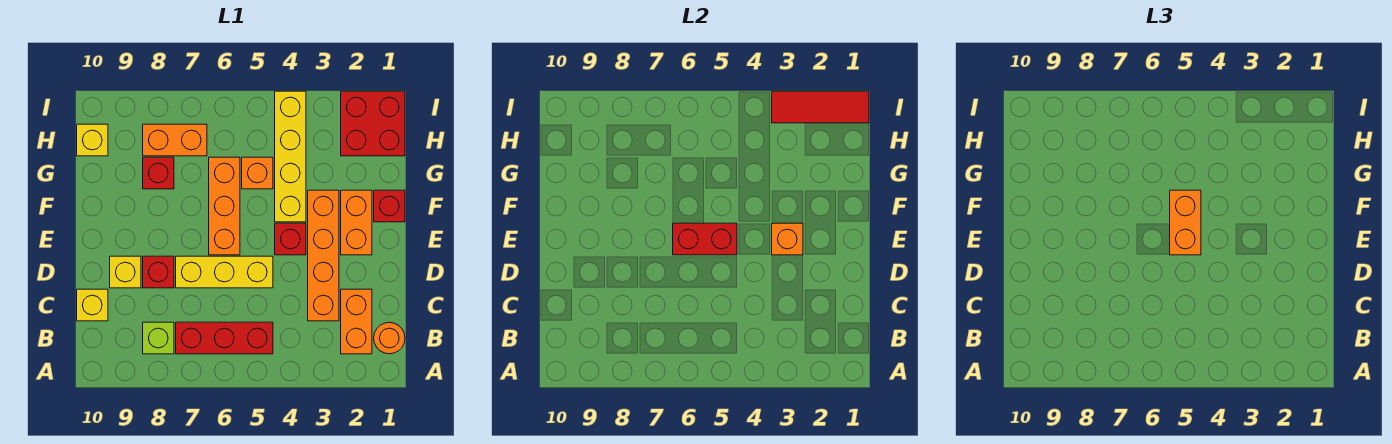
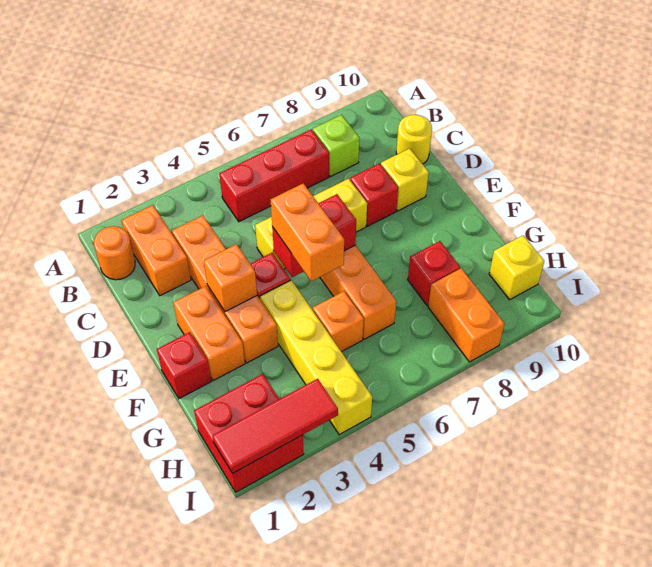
yellow brick C10 level 1 -> yellow round brick C10 level 1
orange brick H7:H8 level 1 -> orange brick H8:I8 level 1

